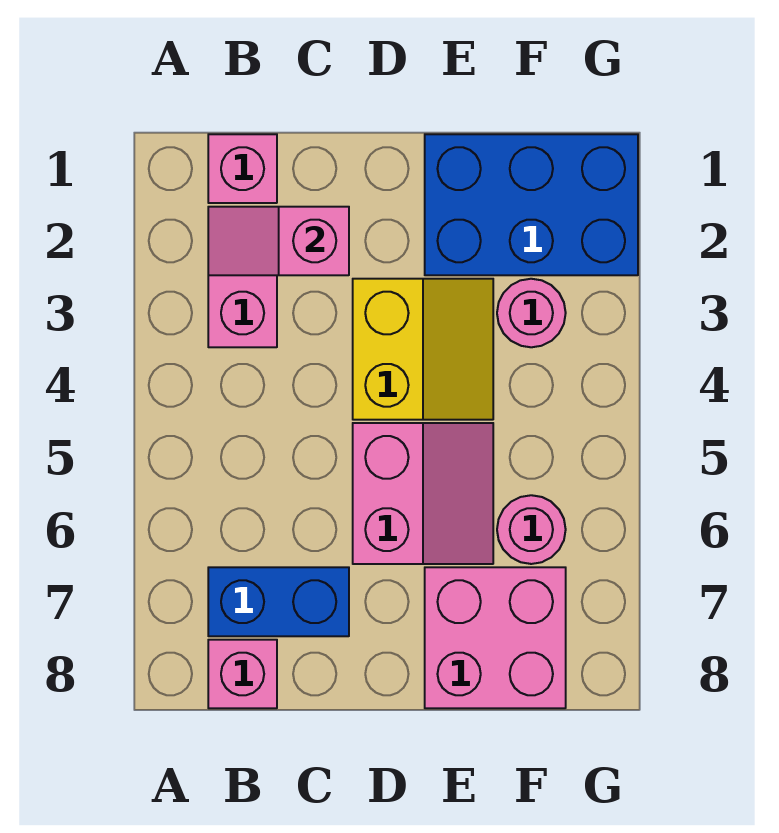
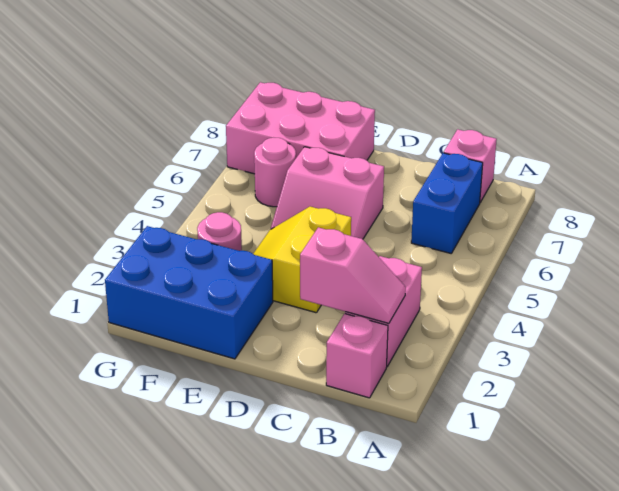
blue brick B7:C7 level 1 -> blue brick B6:B7 level 1
pink slope D5:E6 level 1 top D -> pink slope D5:E6 level 1 top 6
pink brick E7:F8 level 1 -> pink brick E7:G8 level 1

